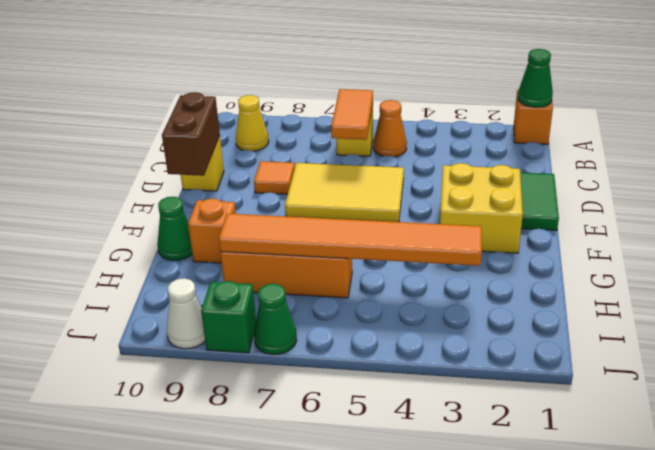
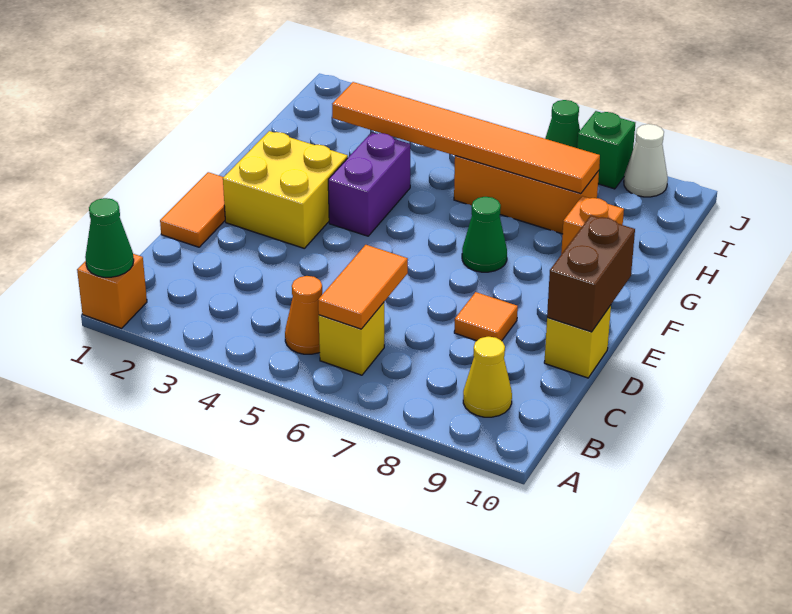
green tile D1:E1 level 1 -> orange tile D1:E1 level 1
yellow tile D5:E7 level 1 -> none
none -> purple brick F4:G4 level 1
green cone G10 level 1 -> green cone F7 level 1

